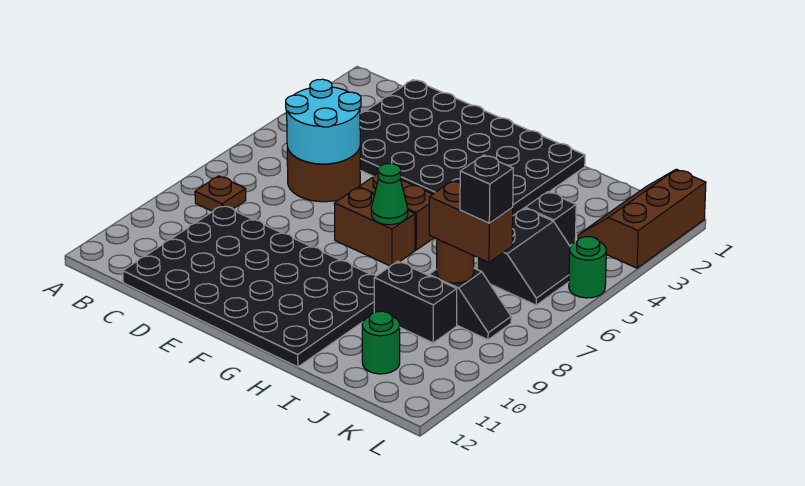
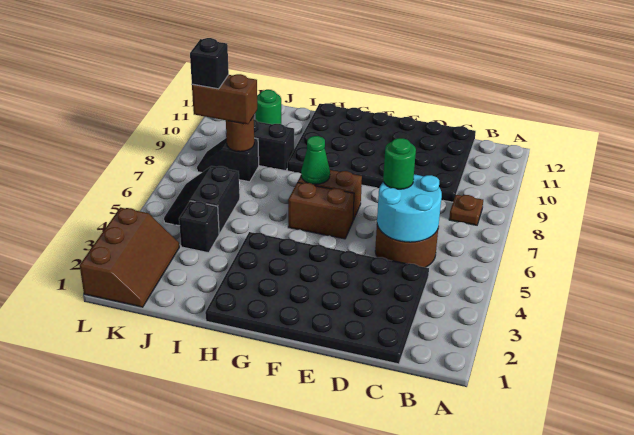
green round brick L5 level 1 -> green round brick D6 level 3

